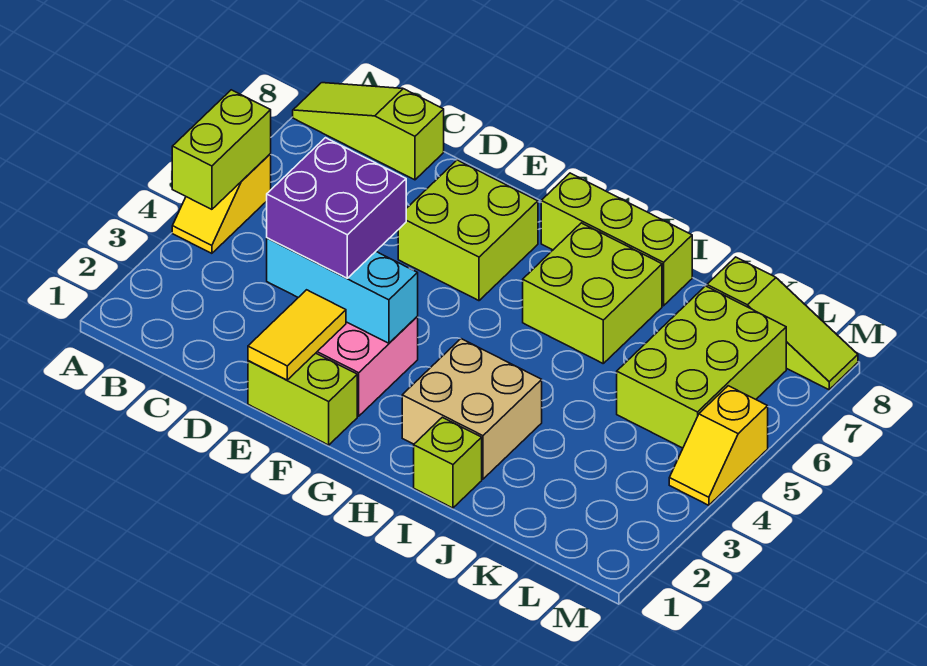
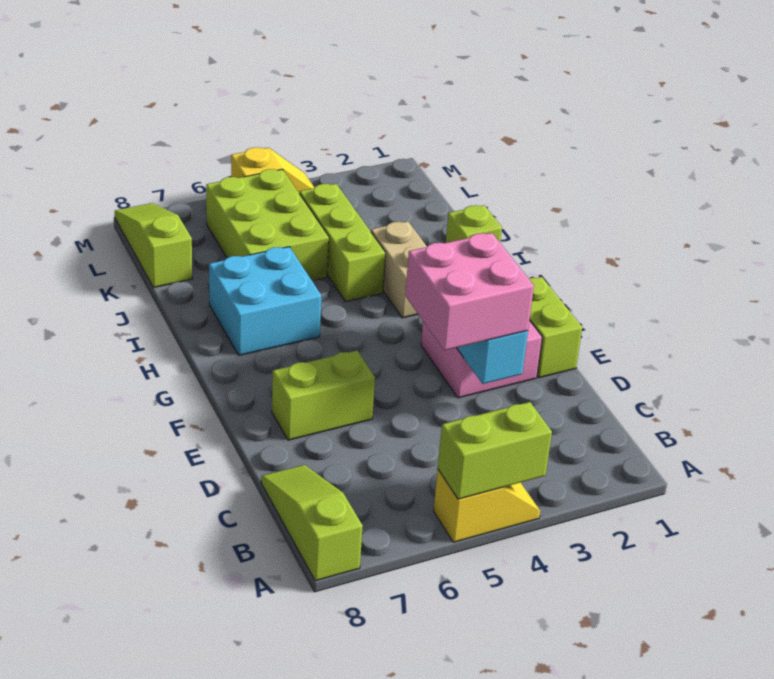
lime slope A8:C8 level 1 top C -> lime slope A8:C8 level 1 top A
purple brick D3:E4 level 3 -> pink brick D3:E4 level 3
yellow tile E1:E2 level 2 -> none
lime brick E6:F7 level 1 -> lime brick E6:E7 level 1
lime brick G8:I8 level 1 -> lime brick I4:K4 level 1
tan brick H2:I3 level 1 -> tan brick H3:I3 level 1
lime brick H6:I7 level 1 -> cyan brick H6:I7 level 1
lime brick K5:L7 level 1 -> lime brick J5:L6 level 1

